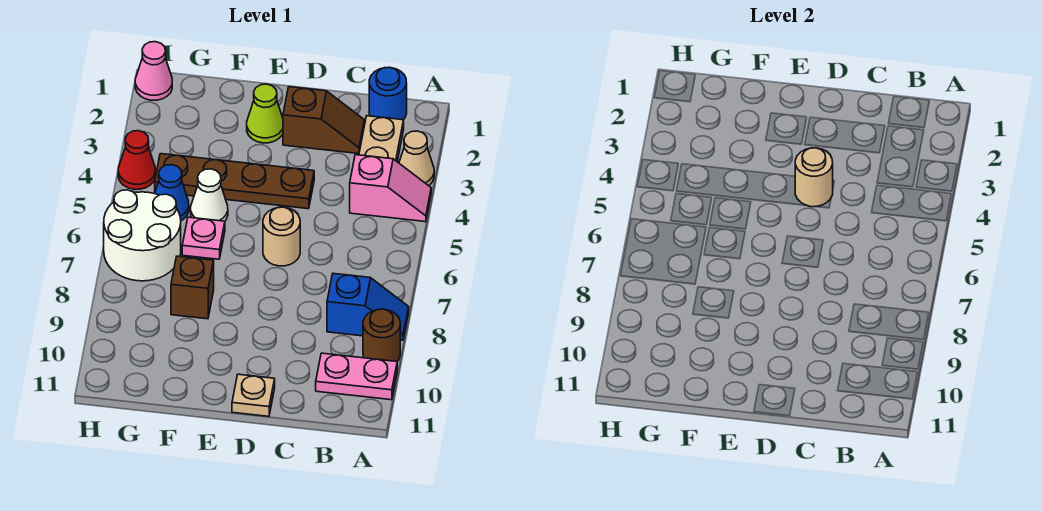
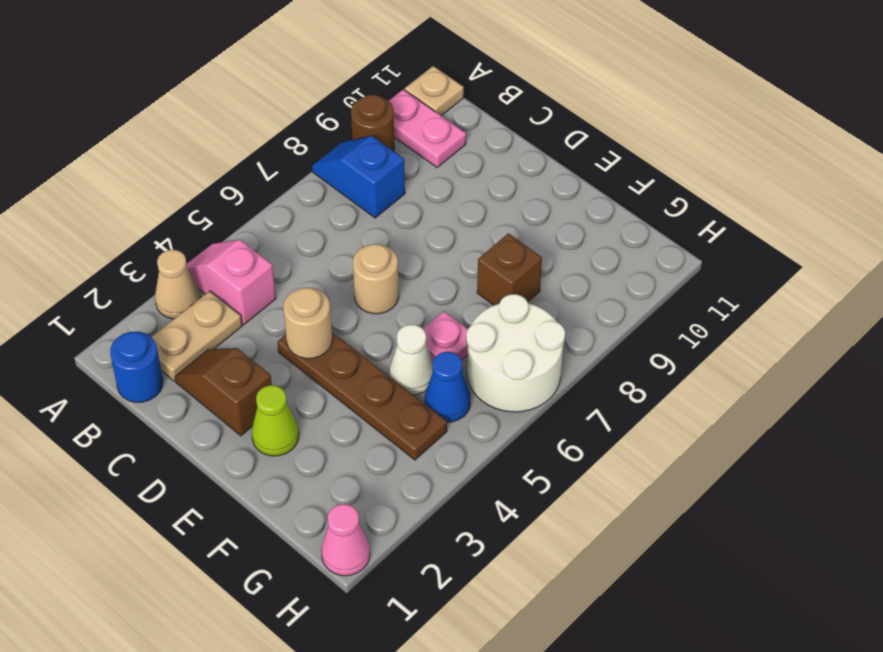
tan plate D11 level 1 -> tan plate A11 level 1
red cone H4 level 1 -> none

